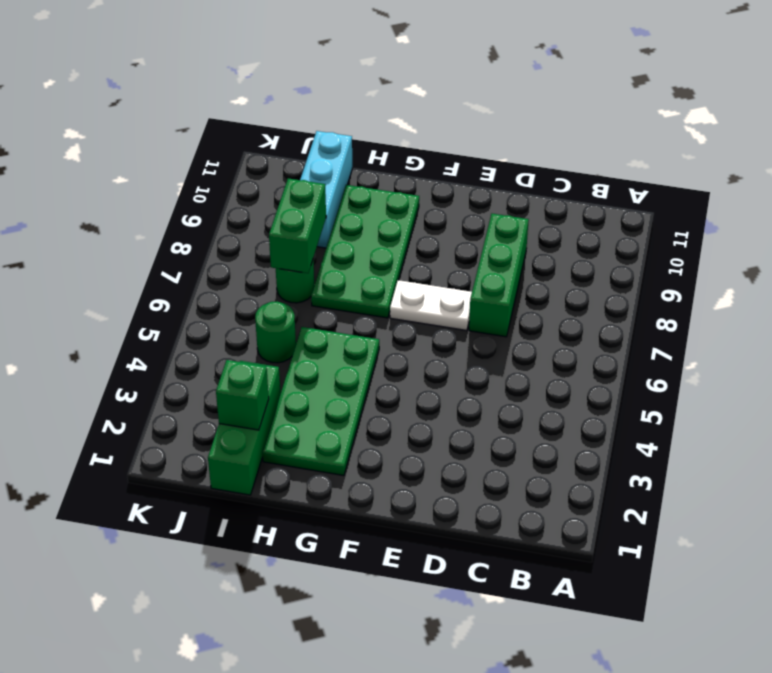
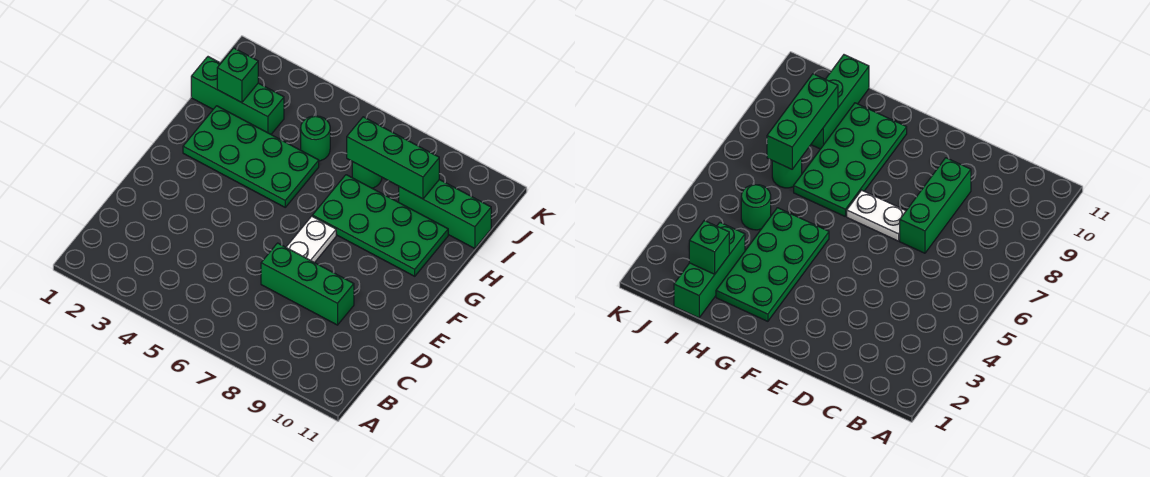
green brick I7:I8 level 2 -> green brick I7:I9 level 2
cyan brick I9:I11 level 1 -> green brick I9:I11 level 1

